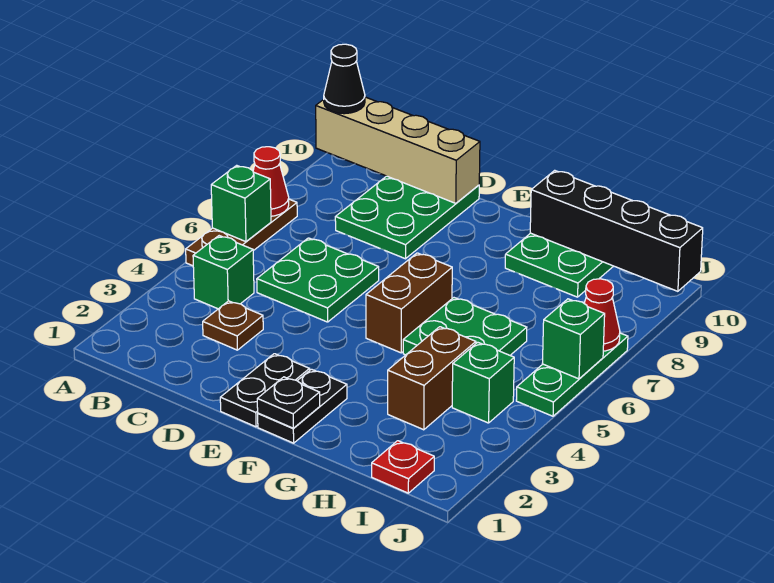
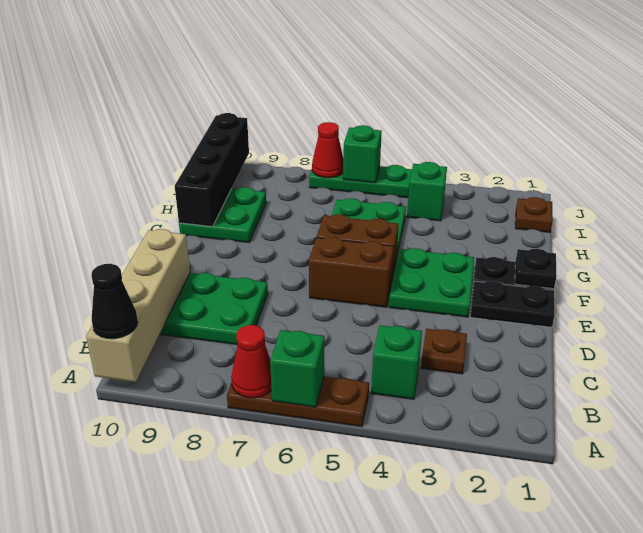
green plate C5:D6 level 1 -> green plate E3:F4 level 1
brown brick H3:H4 level 1 -> brown brick E5:E6 level 1
red plate I1 level 1 -> brown plate I1 level 1

